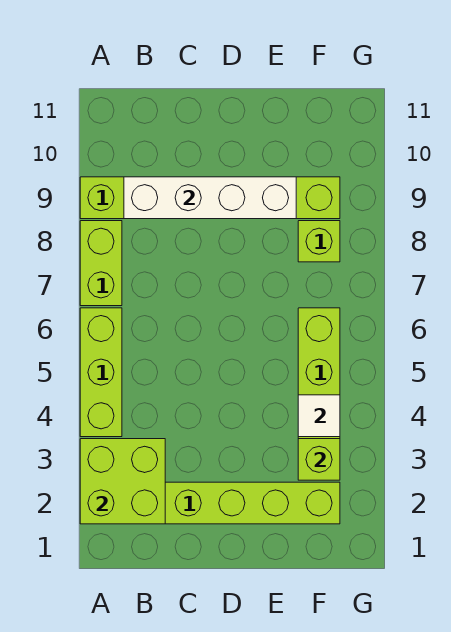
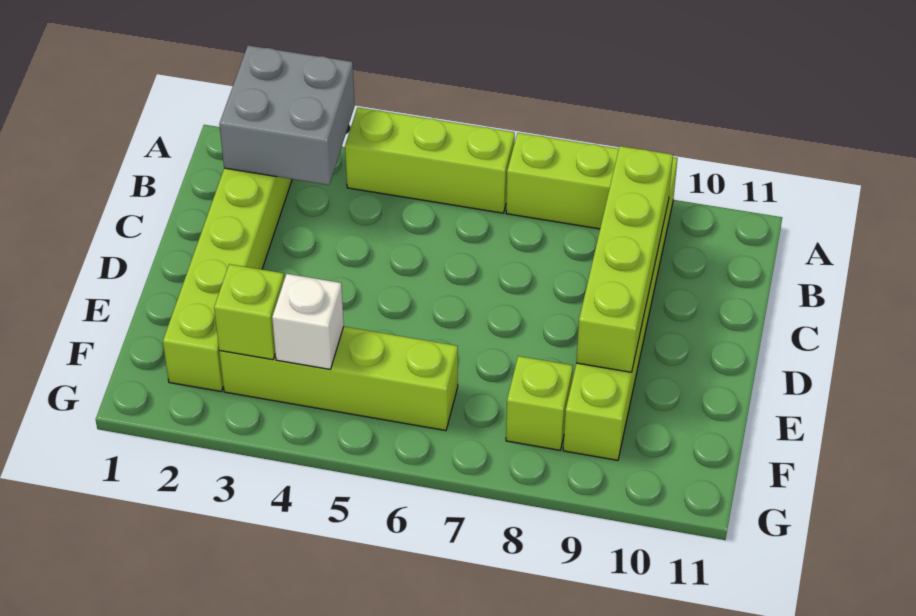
lime brick A2:B3 level 2 -> grey brick A2:B3 level 2
white brick B9:E9 level 2 -> lime brick B9:E9 level 2
white tile F4 level 2 -> white brick F4 level 2

